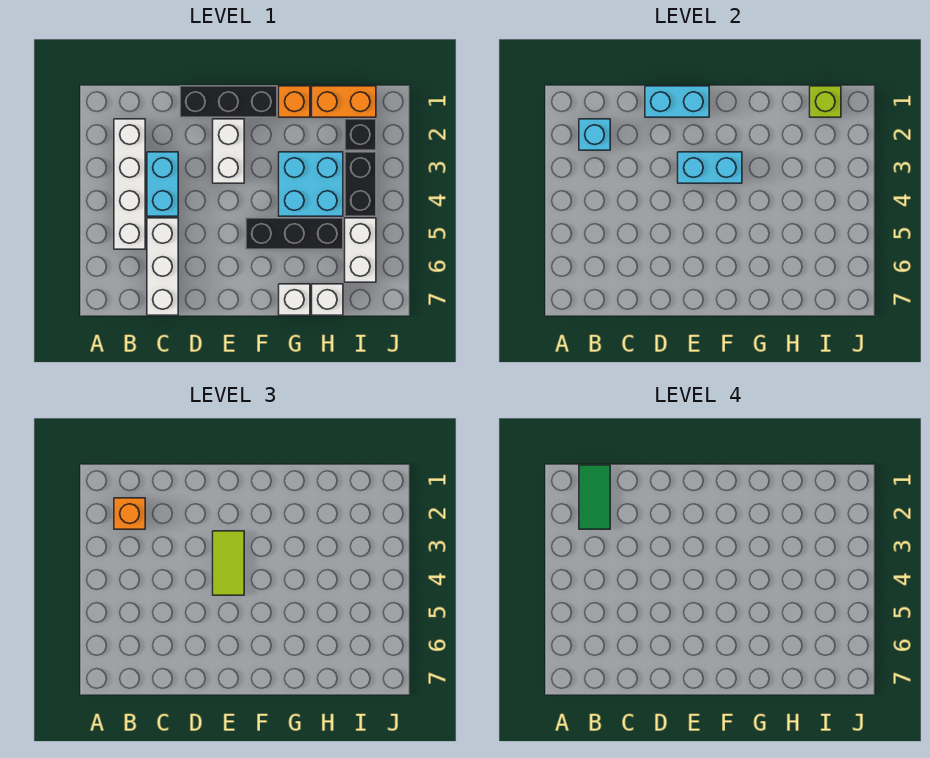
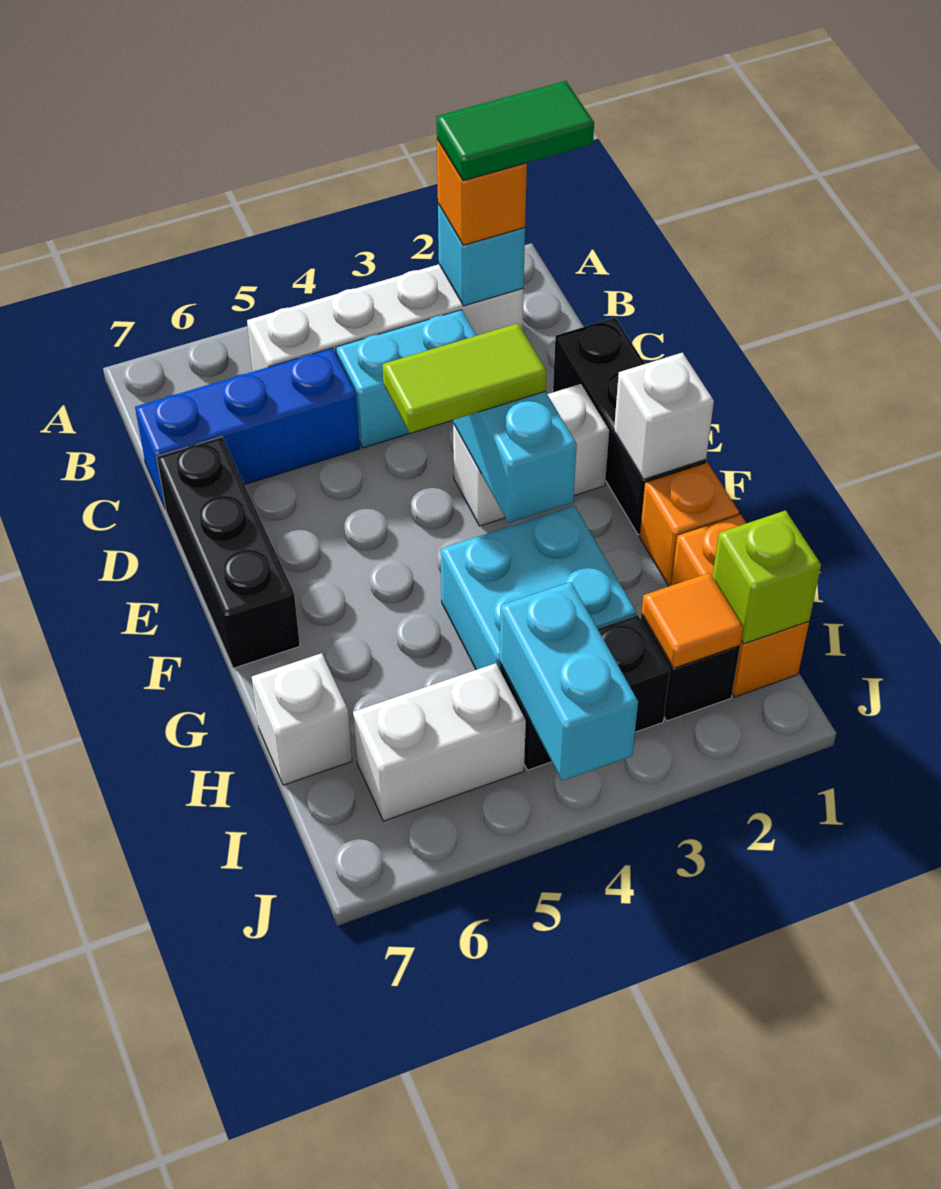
white brick C5:C7 level 1 -> blue brick C5:C7 level 1
cyan brick D1:E1 level 2 -> cyan brick I4:J4 level 2
black brick F5:H5 level 1 -> black brick D7:F7 level 1
white brick G7 level 1 -> white brick F1 level 2
none -> orange tile I2 level 2

